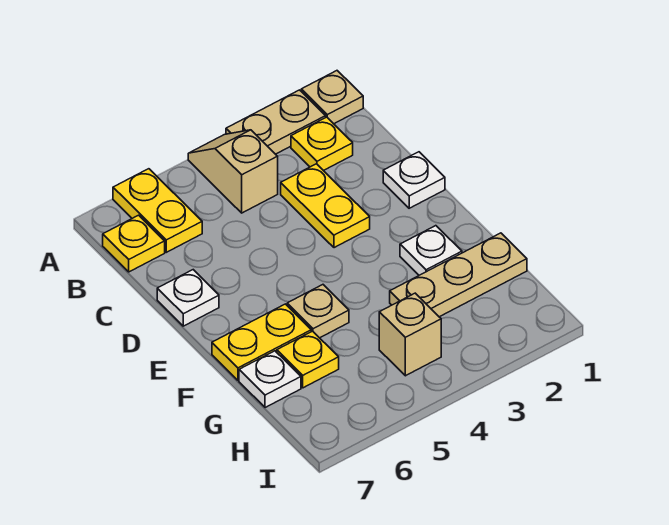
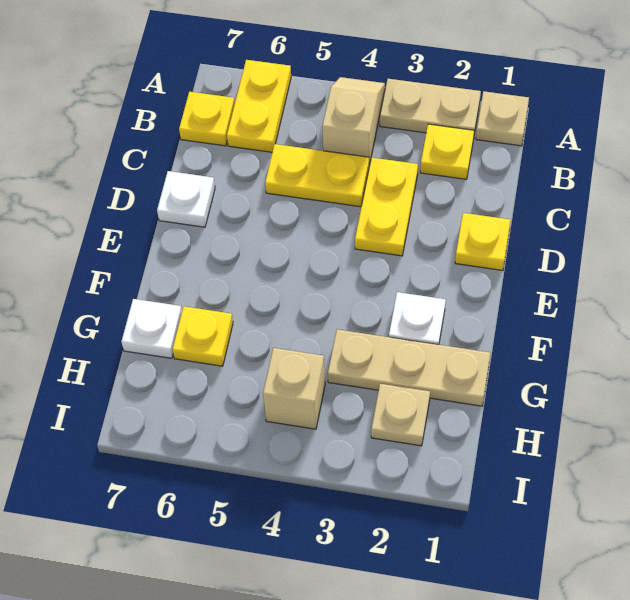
white plate D1 level 1 -> yellow plate D1 level 1
tan plate F5 level 1 -> tan plate H2 level 1
yellow plate F6:F7 level 1 -> yellow plate C4:C5 level 1

